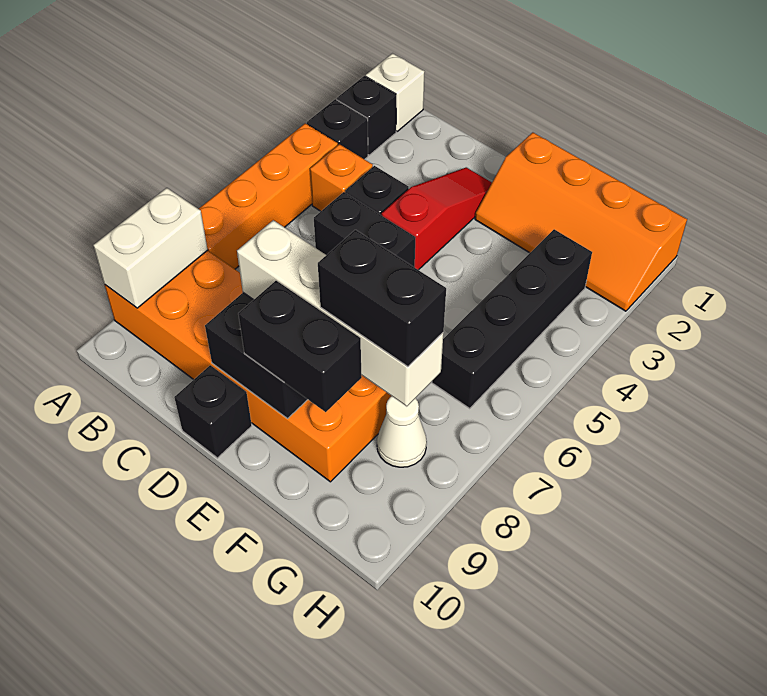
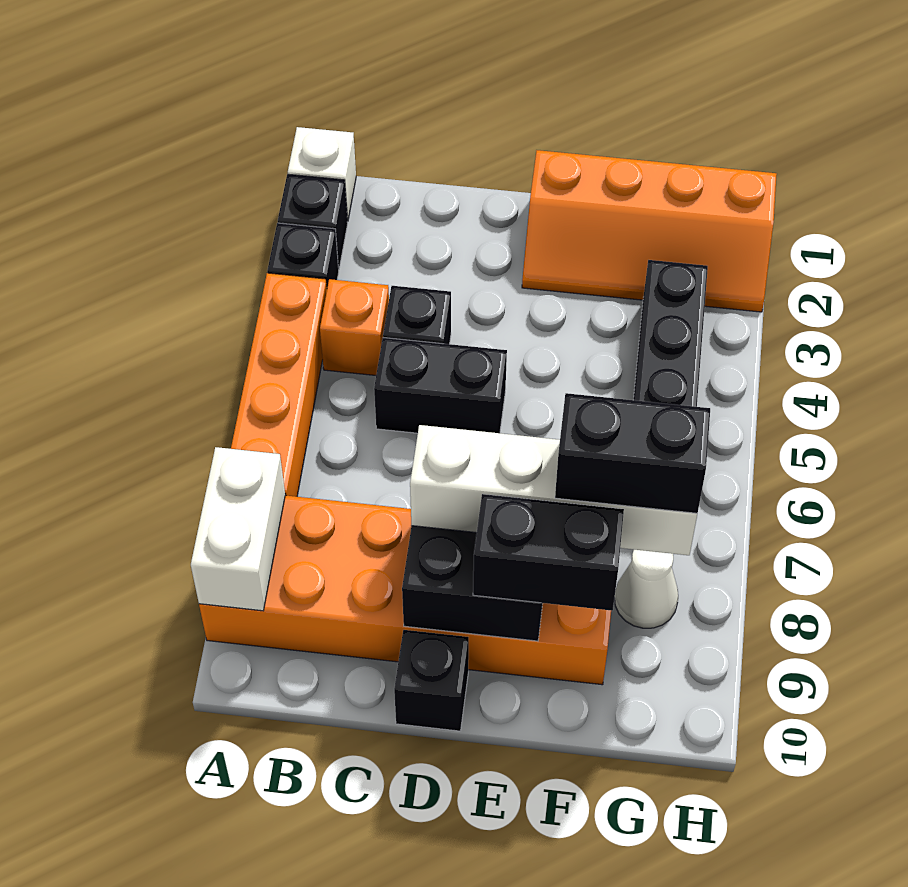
red slope D2:D4 level 1 top 4 -> none

